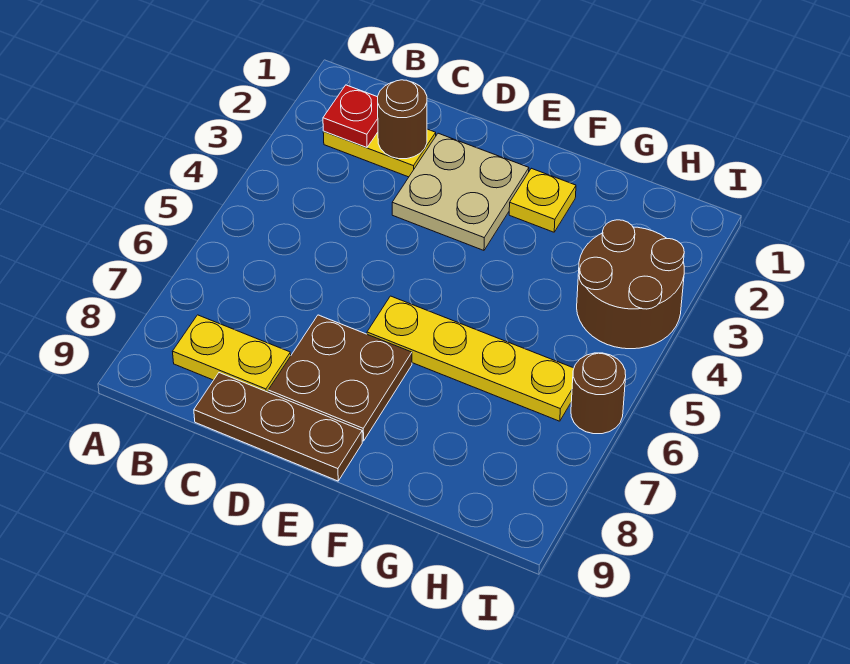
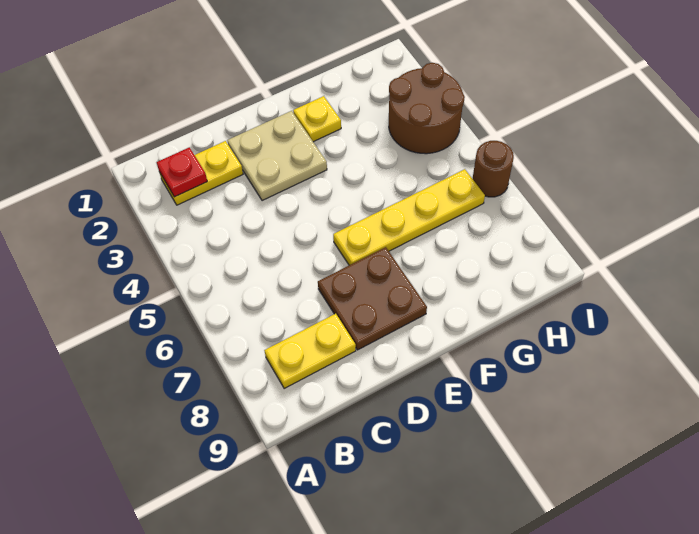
brown round brick C2 level 2 -> none
brown plate C9:E9 level 1 -> none

